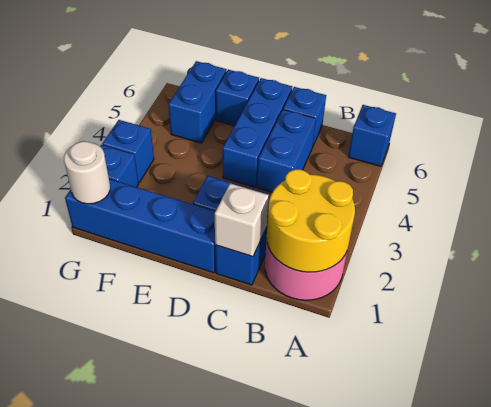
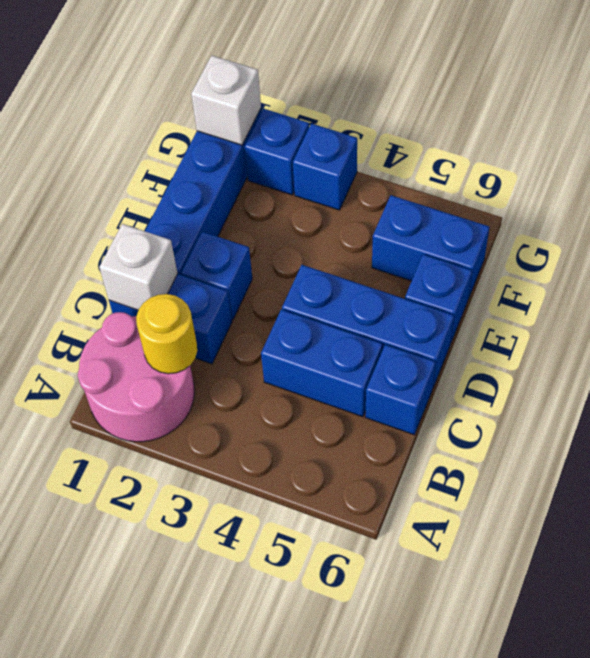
yellow round brick A1:B2 level 2 -> yellow round brick B2 level 2
blue brick A6 level 1 -> none
white round brick G1 level 2 -> white brick G1 level 2

